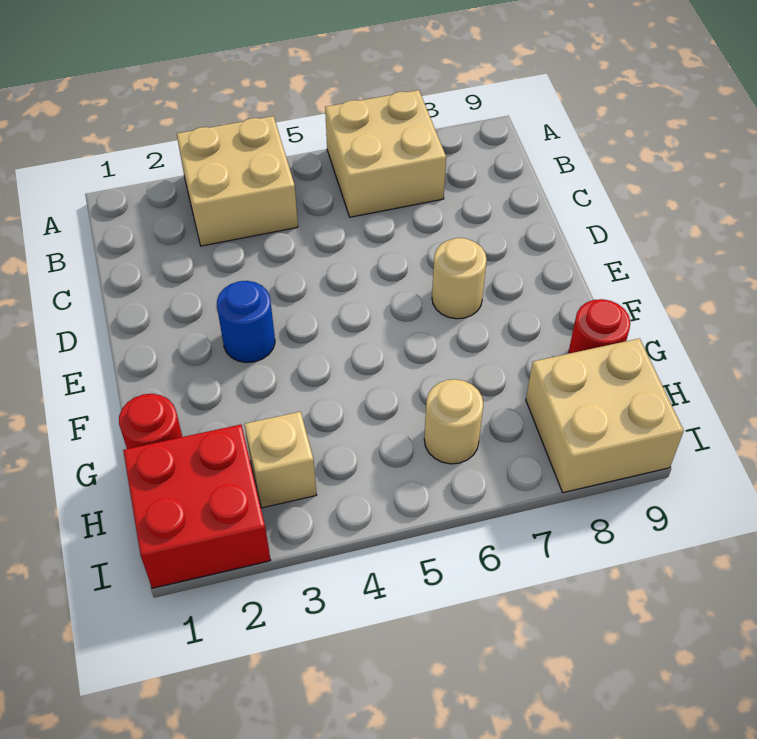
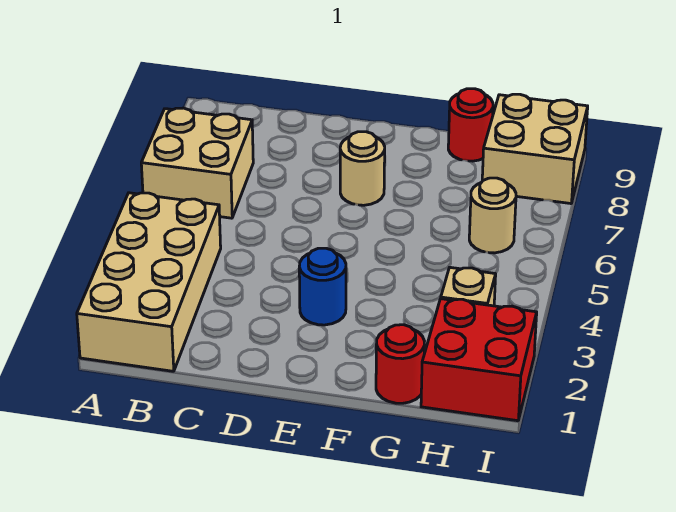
tan brick A3:B4 level 1 -> tan brick A1:B4 level 1

